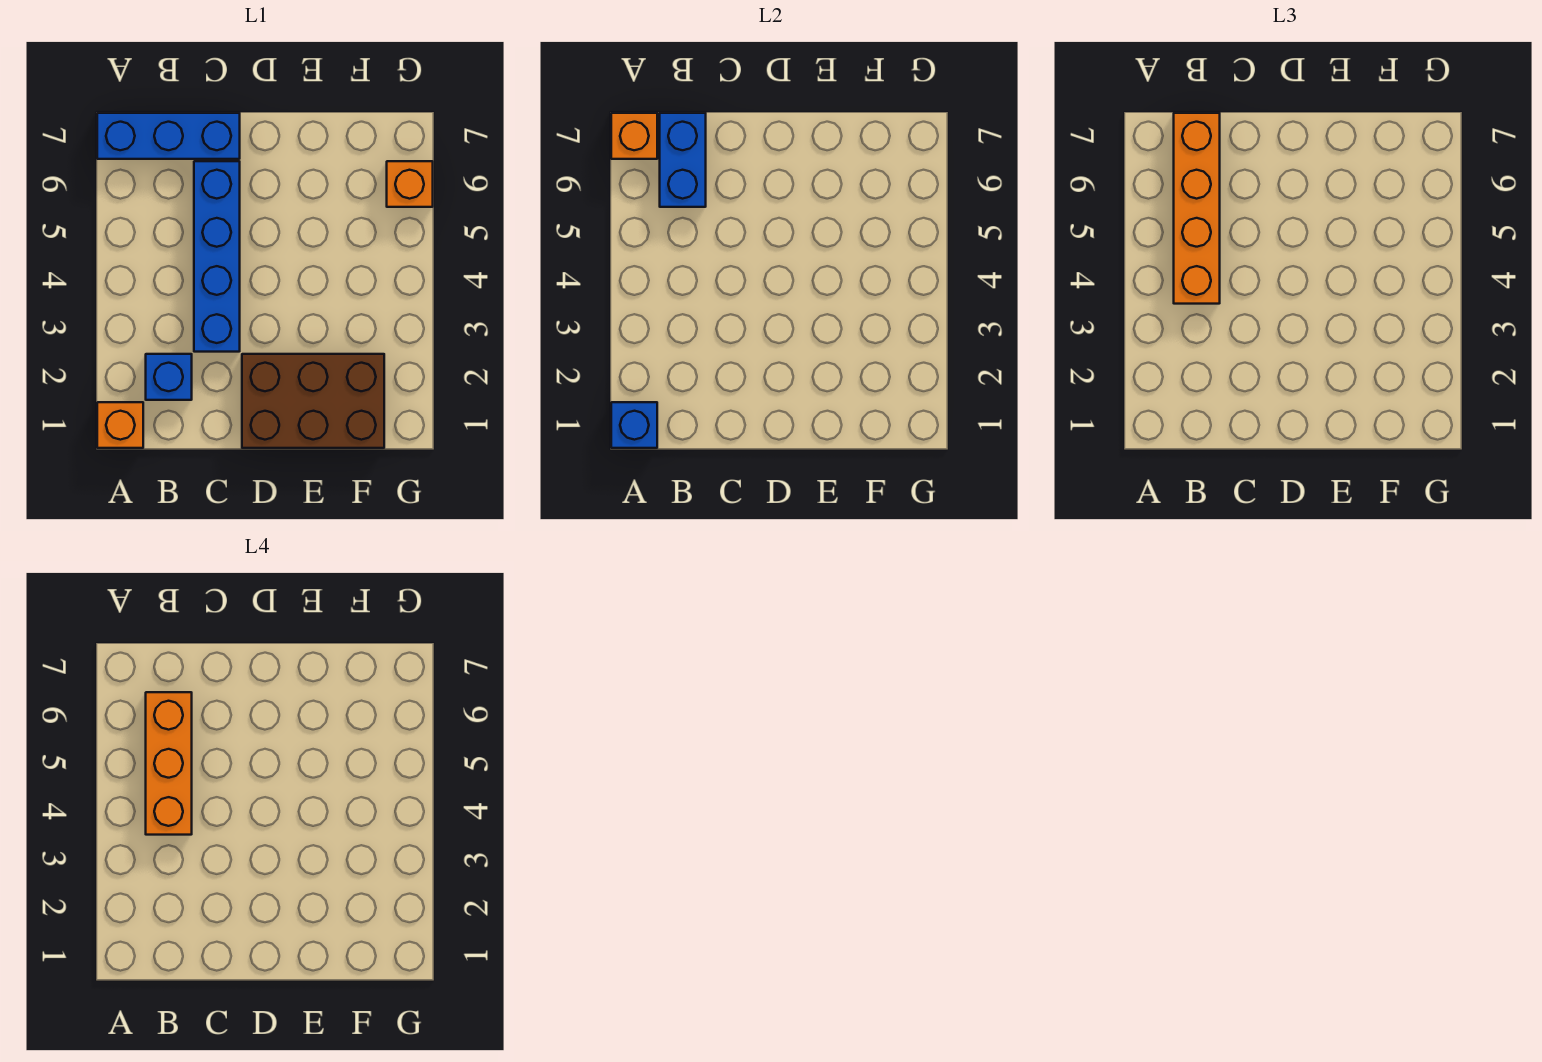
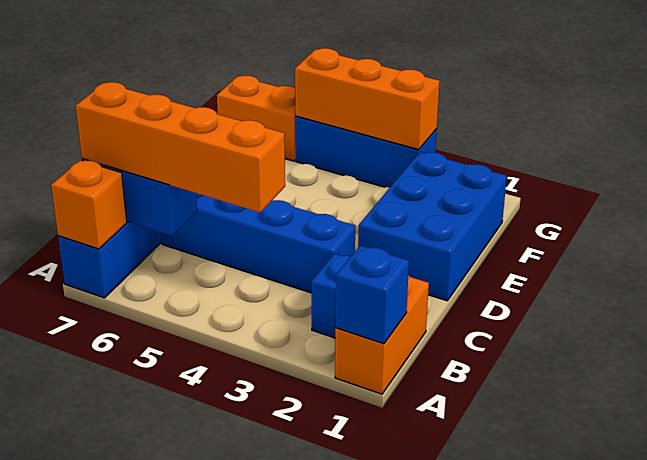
orange brick A1 level 1 -> orange brick A1:B1 level 1
orange brick B4:B6 level 4 -> orange brick G3:G5 level 2
brown brick D1:F2 level 1 -> blue brick D1:F2 level 1
none -> blue brick G3:G5 level 1
orange brick G6 level 1 -> orange brick G6:G7 level 1

